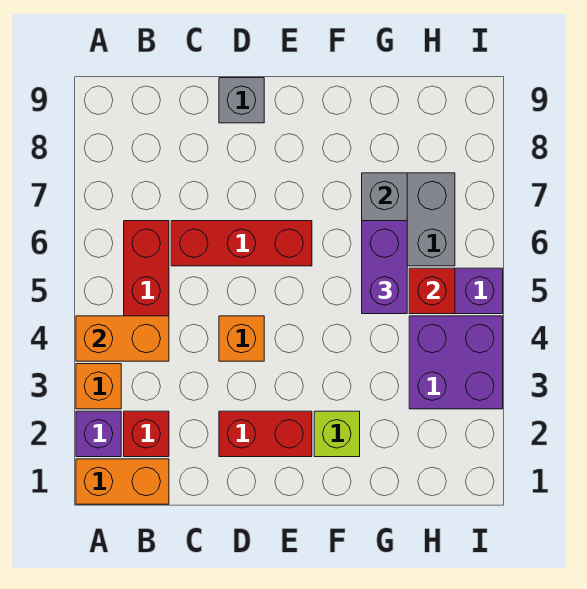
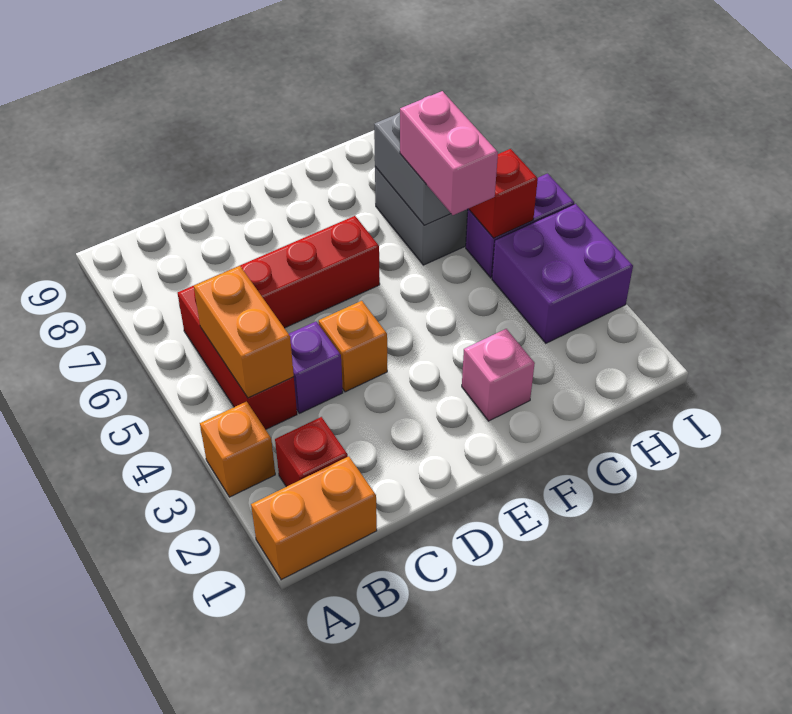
purple brick A2 level 1 -> purple brick C4 level 1
orange brick A4:B4 level 2 -> orange brick B4:B5 level 2
red brick D2:E2 level 1 -> none
grey brick D9 level 1 -> none
lime brick F2 level 1 -> pink brick F2 level 1
purple brick G5:G6 level 3 -> pink brick G5:G6 level 3

